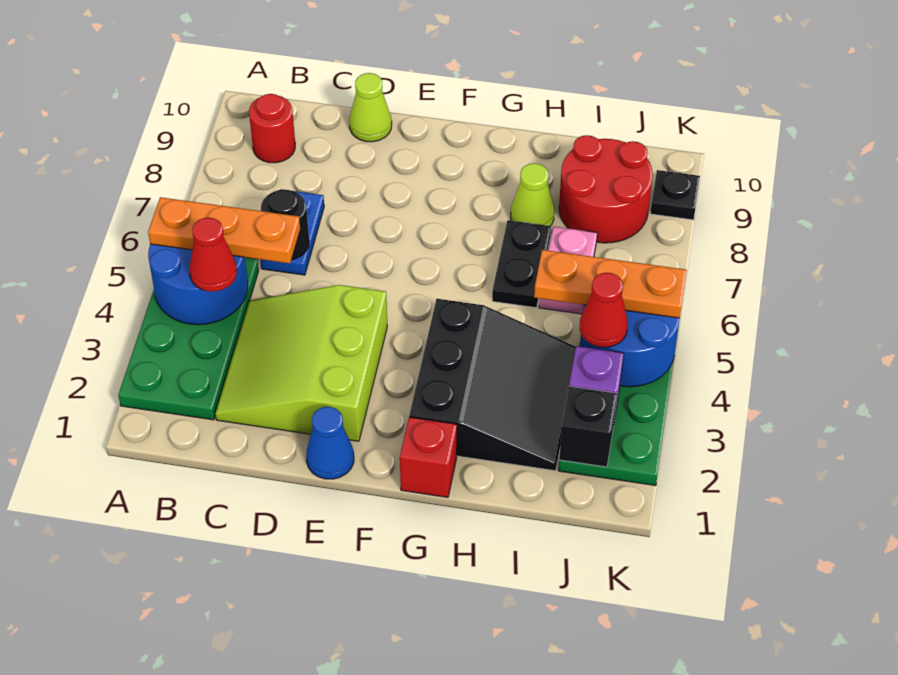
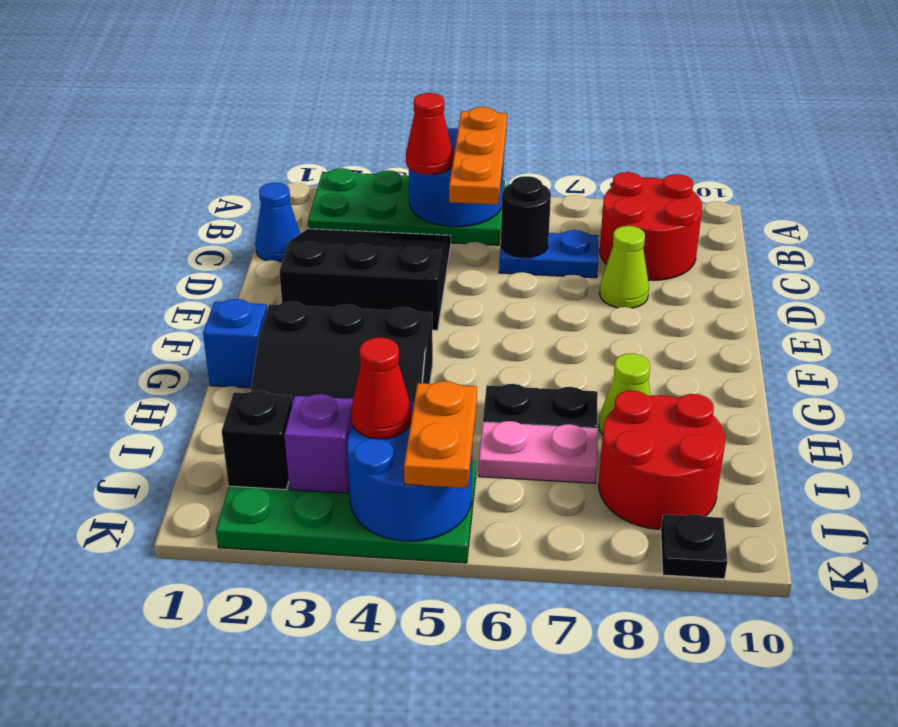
red round brick B9 level 1 -> red round brick B8:C9 level 1
lime slope C2:E4 level 1 top E -> black slope C2:E4 level 1 top E
lime cone D10 level 1 -> lime cone D8 level 1
blue cone E1 level 1 -> blue cone C1 level 1
red brick G1 level 1 -> blue brick G1 level 1
orange plate I5:K5 level 3 -> orange plate J5:K5 level 3

